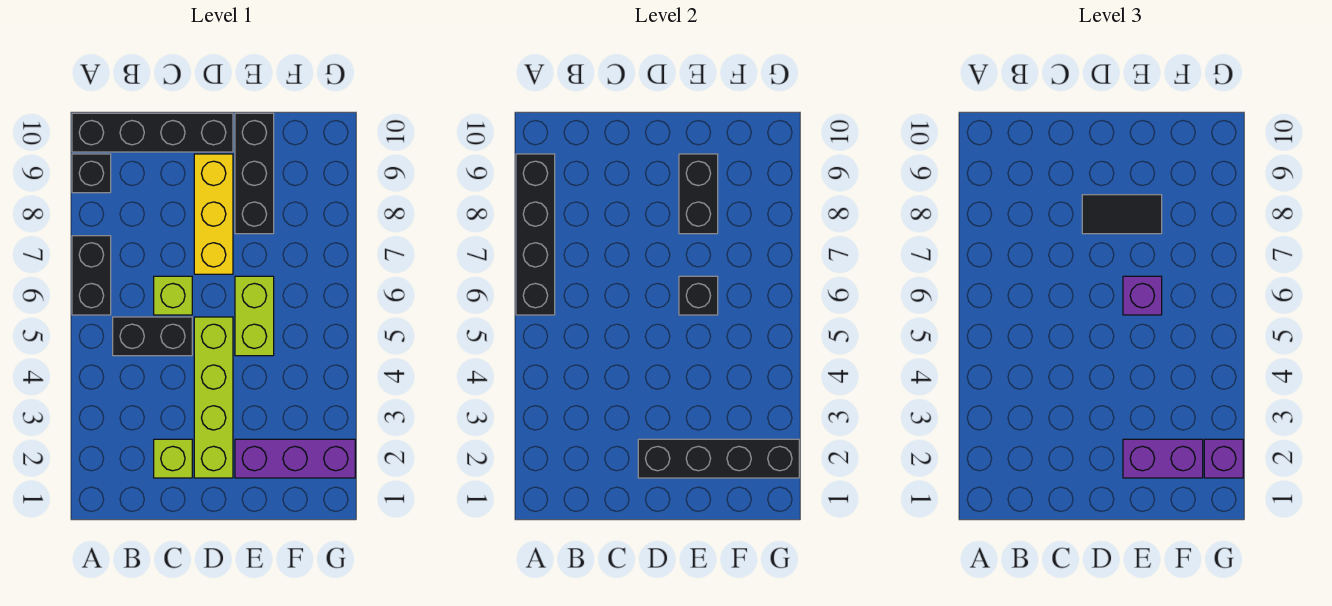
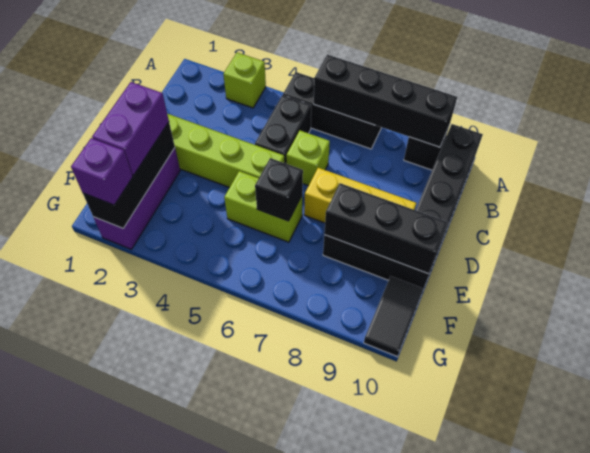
black brick A6:A7 level 1 -> black brick A5:A7 level 1
lime brick C2 level 1 -> lime brick A3 level 1
black brick D2:G2 level 2 -> black brick E2:G2 level 2
black tile D8:E8 level 3 -> black tile F10:G10 level 1
purple brick E6 level 3 -> none
black brick E8:E9 level 2 -> black brick E8:E10 level 2

